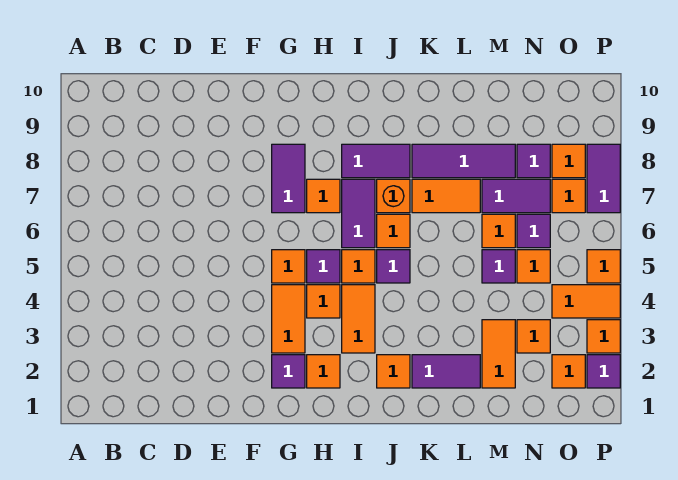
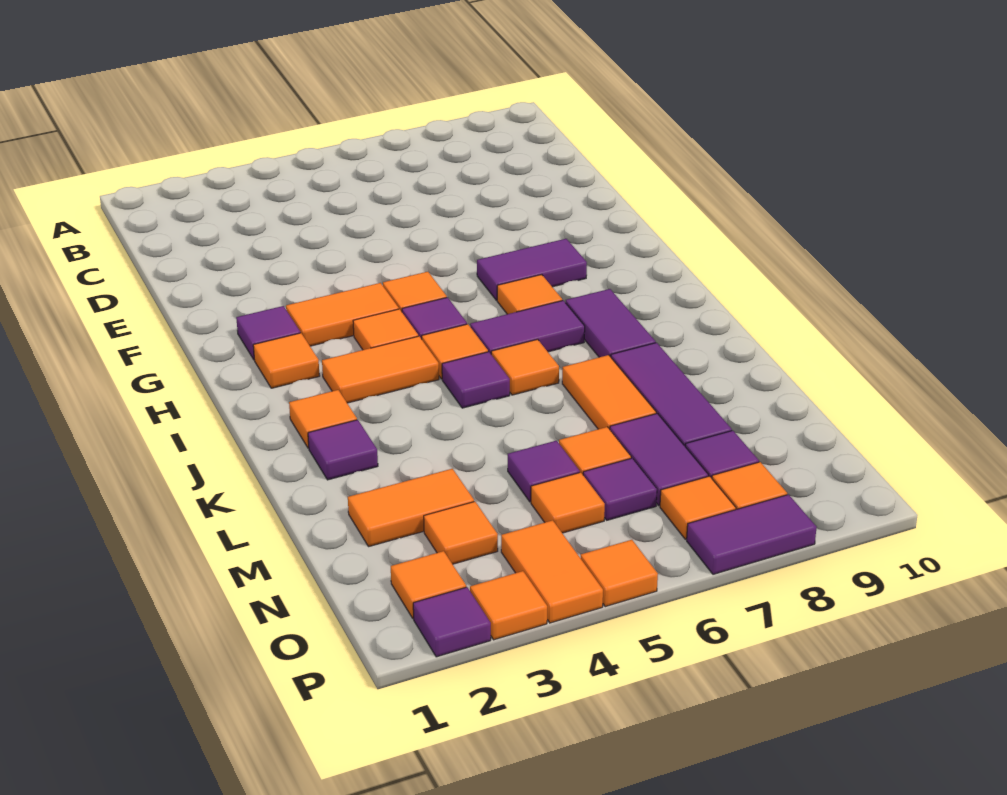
orange brick J7 level 1 -> none
purple tile K2:L2 level 1 -> purple tile K2 level 1

